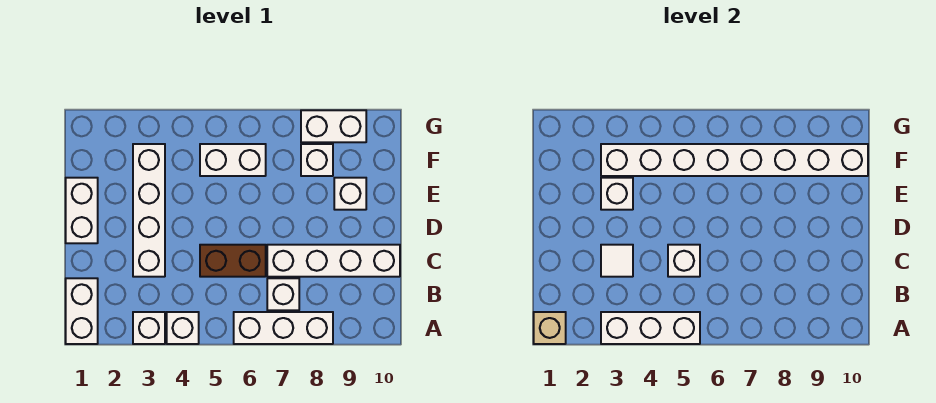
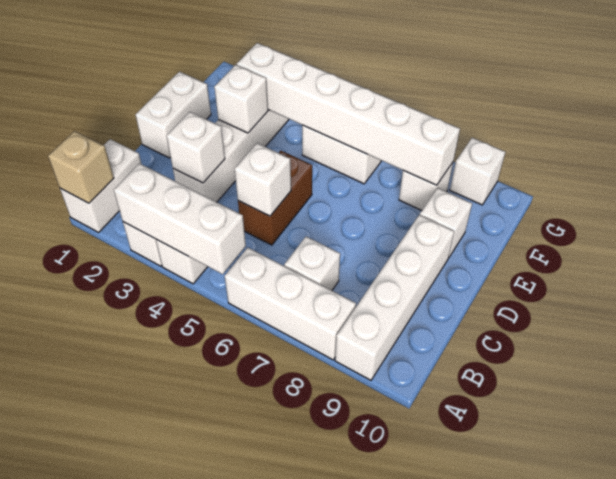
white tile C3 level 2 -> white brick C3 level 2
brown brick C5:C6 level 1 -> brown brick C5:D5 level 1
white brick C7:C10 level 1 -> white brick A9:D9 level 1
white brick F3:F10 level 2 -> white brick F3:F8 level 2
white brick G8:G9 level 1 -> white brick G9 level 1

